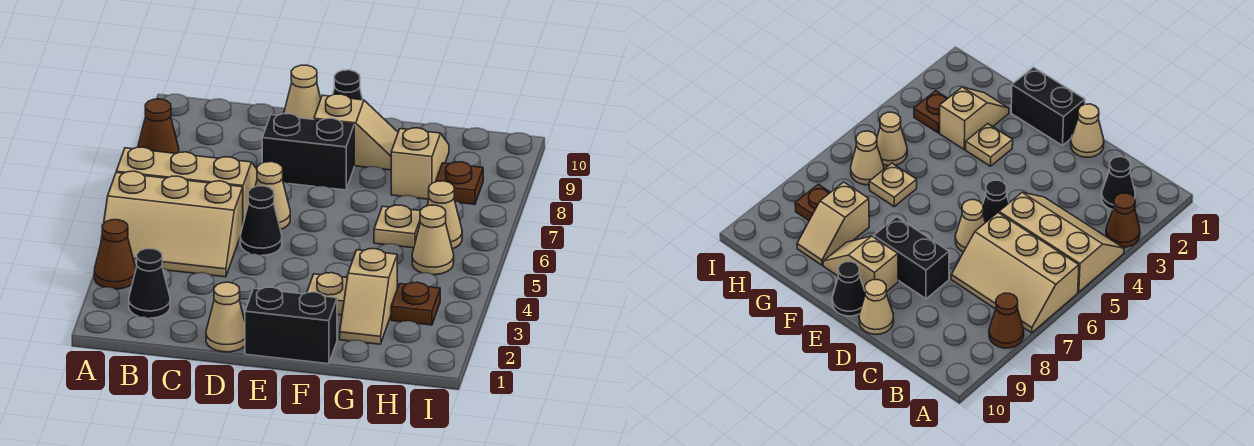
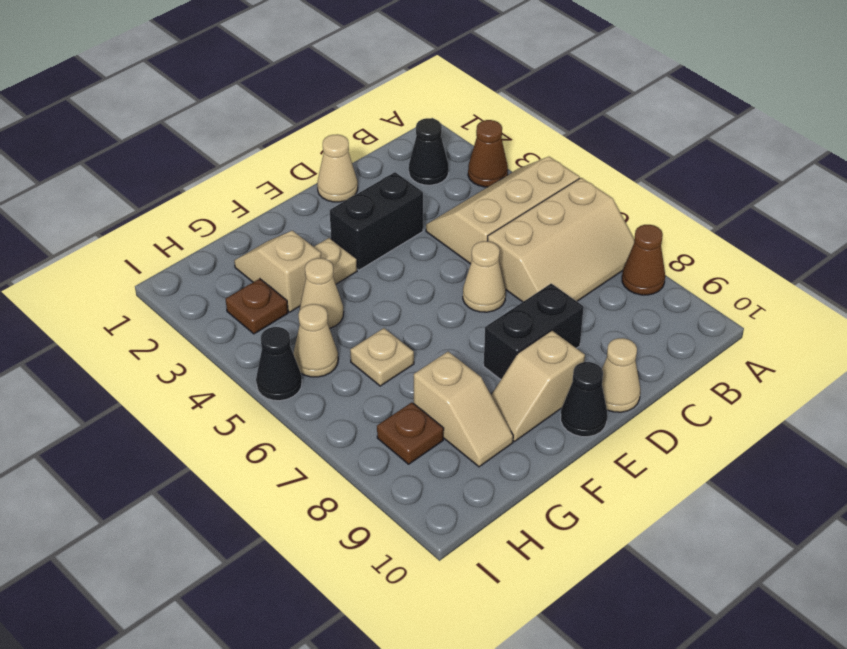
black cone D5 level 1 -> black cone I5 level 1
black brick E1:F1 level 1 -> black brick D3:E3 level 1
tan cone H6 level 1 -> tan cone G4 level 1

